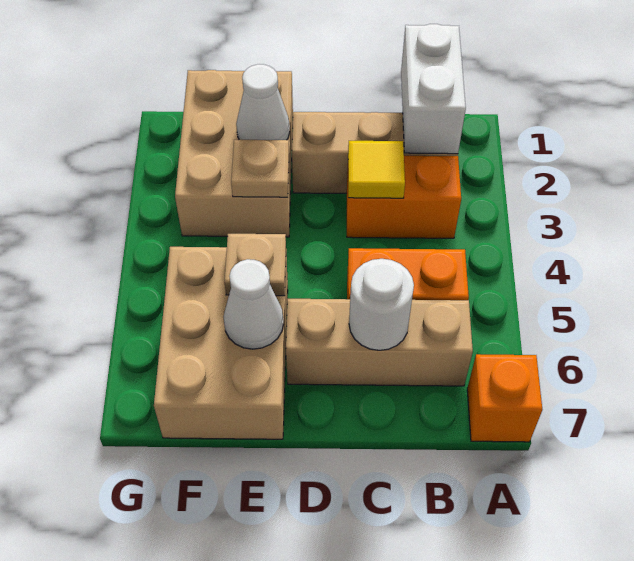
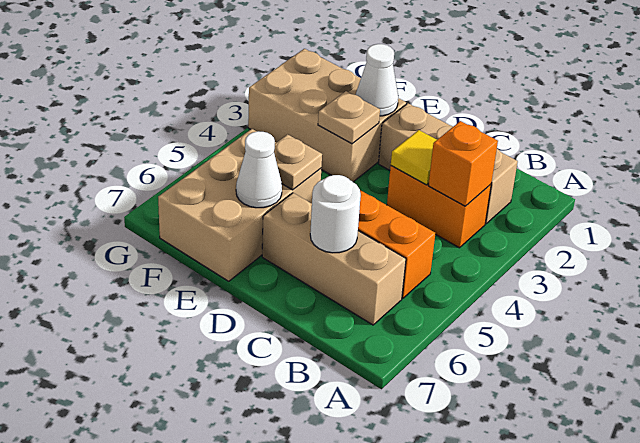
orange brick A7 level 1 -> orange brick B3 level 2
white brick B1:B2 level 2 -> none
tan brick E1:F3 level 1 -> tan brick E2:G3 level 1

